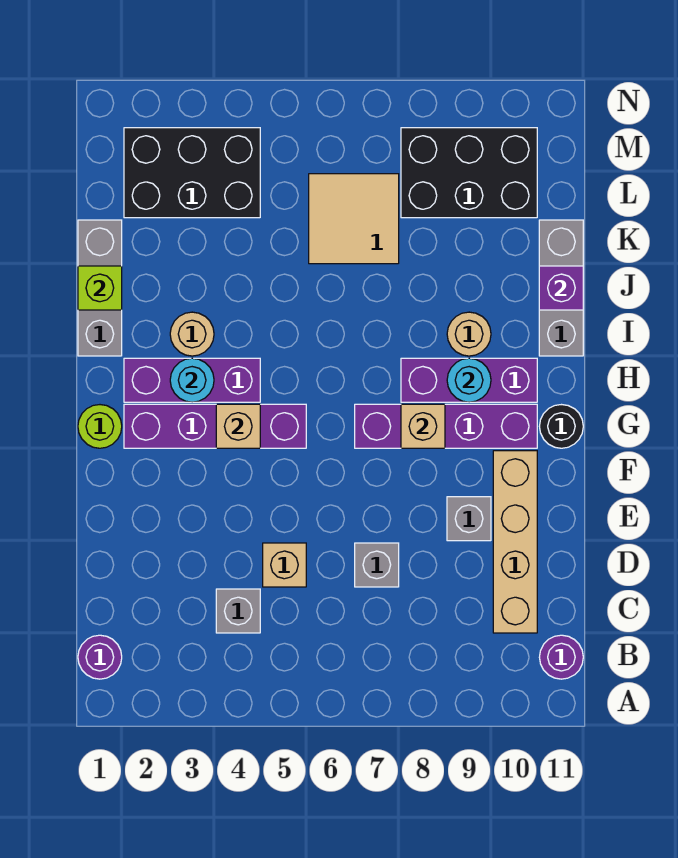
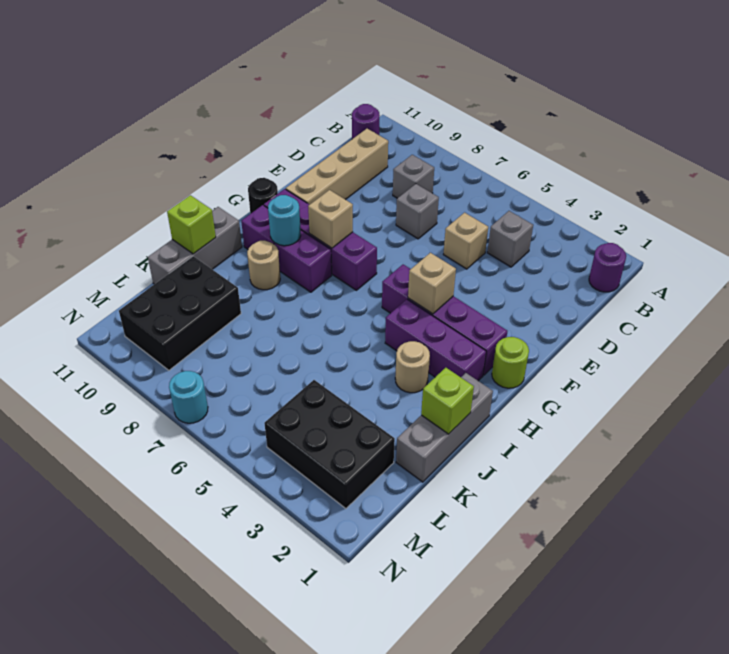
grey brick E9 level 1 -> grey brick C8 level 1
cyan round brick H3 level 2 -> cyan round brick N7 level 1
purple brick J11 level 2 -> lime brick J11 level 2
tan tile K6:L7 level 1 -> none
black brick L8:M10 level 1 -> black brick K9:M10 level 1

